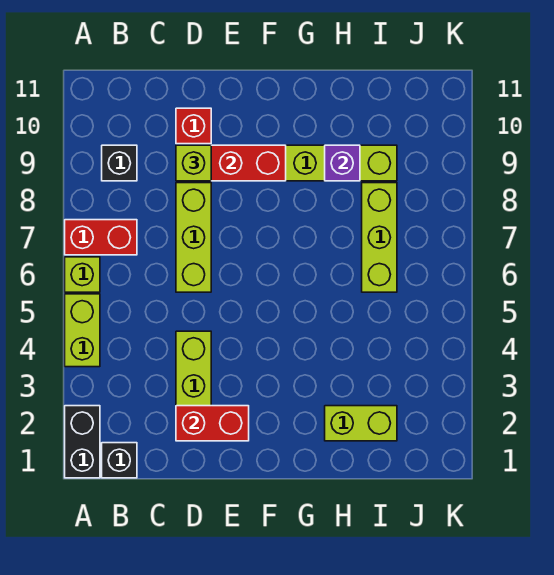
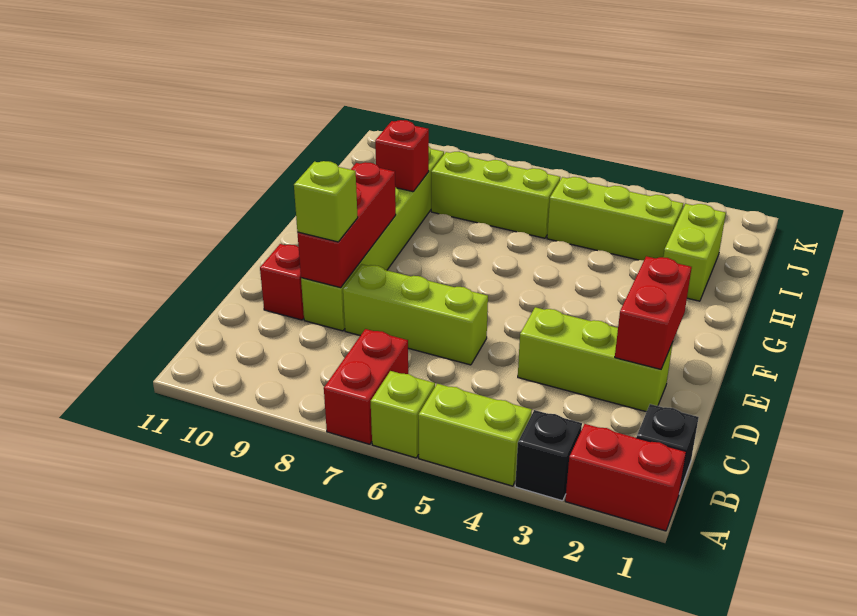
black brick A1:A2 level 1 -> red brick A1:A2 level 1
black brick B9 level 1 -> black brick A3 level 1
purple brick H9 level 2 -> red brick H9 level 2
none -> lime brick I3:I5 level 1

